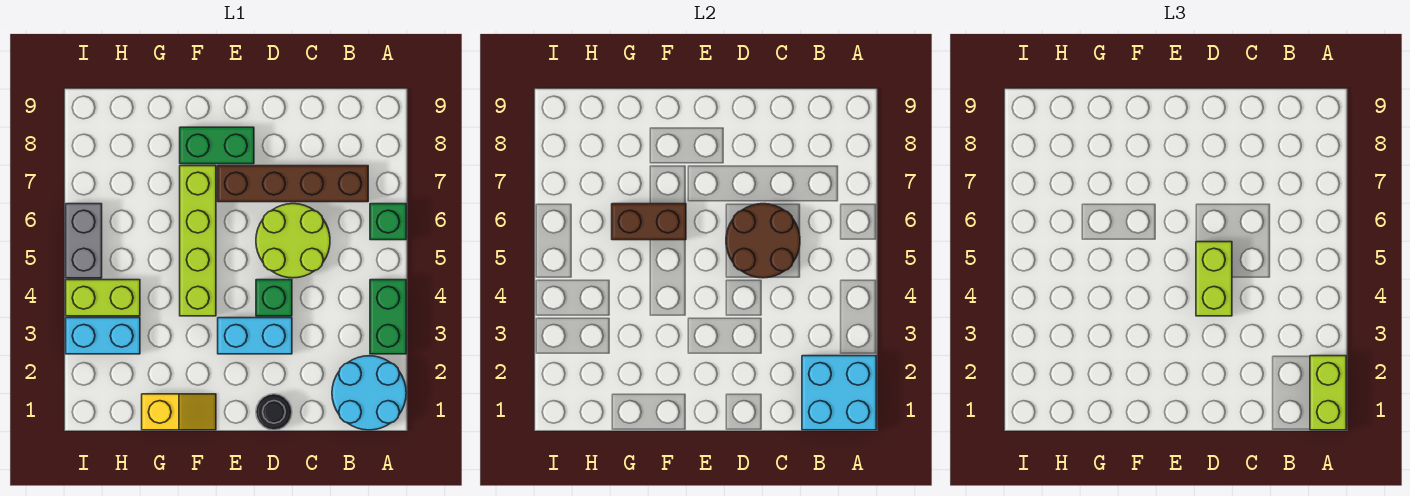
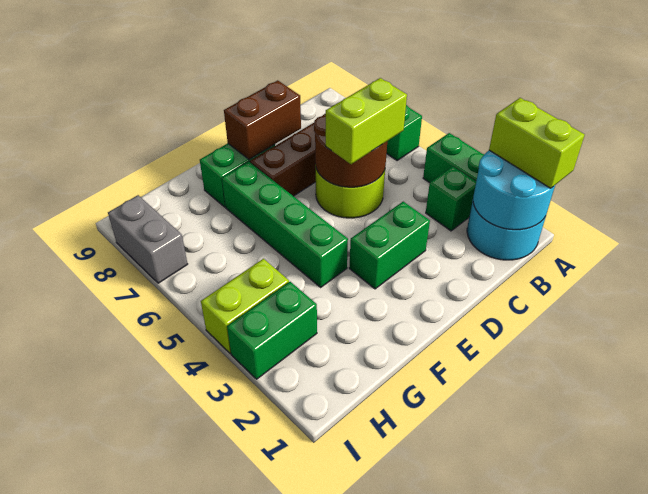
cyan brick A1:B2 level 2 -> cyan round brick A1:B2 level 2
black round brick D1 level 1 -> none
cyan brick D3:E3 level 1 -> green brick D3:E3 level 1
green brick D4 level 1 -> green brick B3 level 1
lime brick D4:D5 level 3 -> lime brick C5:D5 level 3
yellow slope F1:G1 level 1 top G -> none
lime brick F4:F7 level 1 -> green brick F4:F7 level 1
brown brick F6:G6 level 2 -> brown brick D8:E8 level 2
cyan brick H3:I3 level 1 -> green brick H3:I3 level 1
grey brick I5:I6 level 1 -> grey brick I7:I8 level 1

